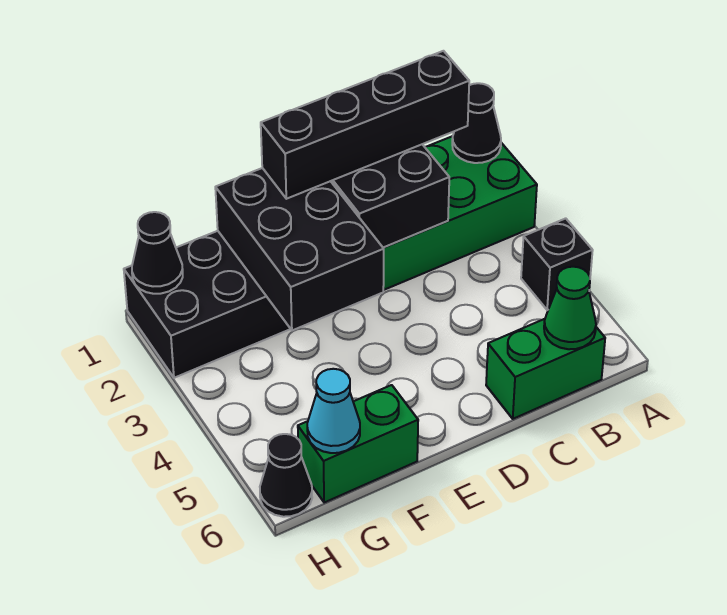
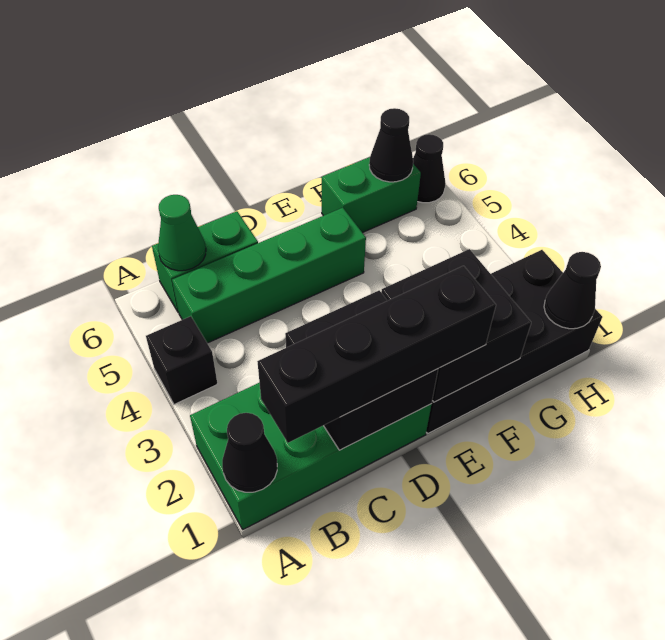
none -> green brick B5:E5 level 1
black brick E1:F3 level 2 -> black brick E1:F2 level 2
cyan cone G6 level 2 -> black cone G6 level 2

